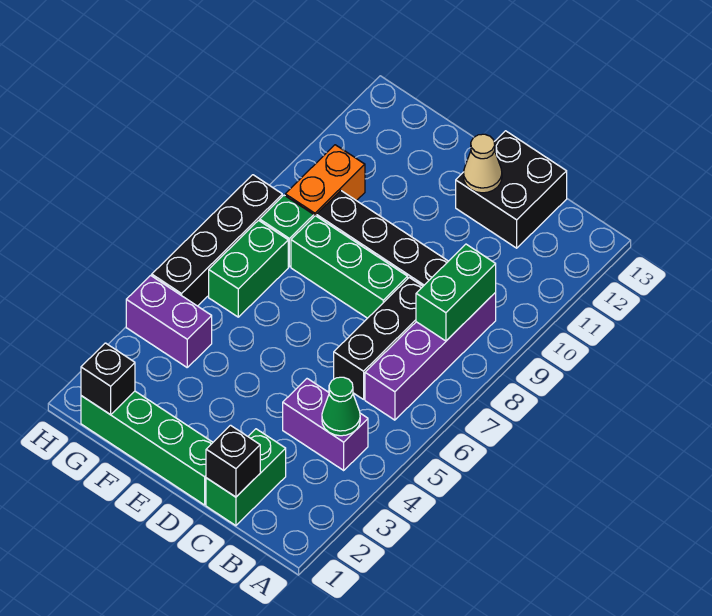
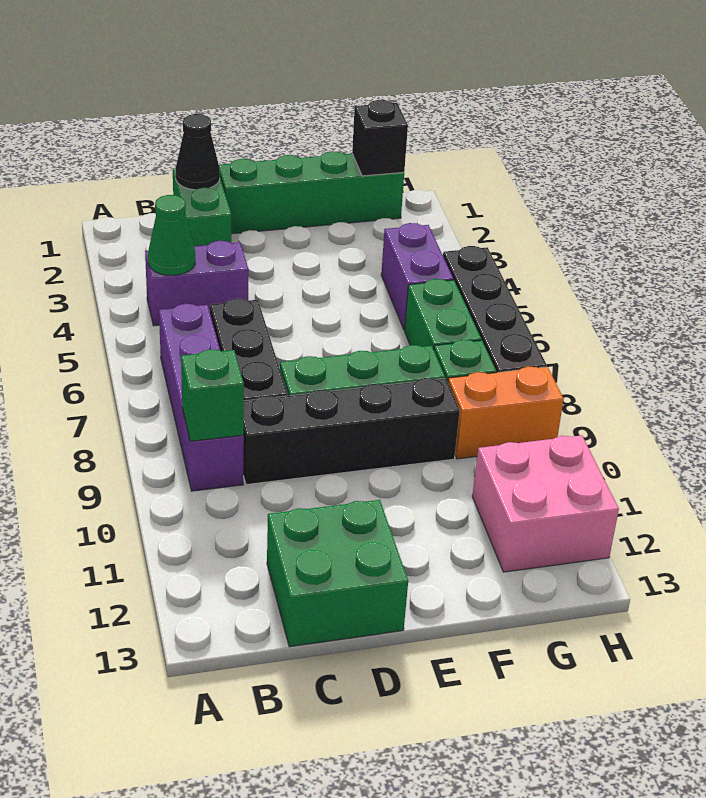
green brick B8:B9 level 2 -> green brick B9 level 2
black brick C1 level 2 -> black cone C1 level 2
black brick C12:D13 level 1 -> green brick C12:D13 level 1
tan cone D12 level 2 -> none
purple brick G4:H4 level 1 -> purple brick G4:G5 level 1
orange brick G9:G10 level 1 -> orange brick G9:H9 level 1
none -> pink brick G11:H12 level 1

